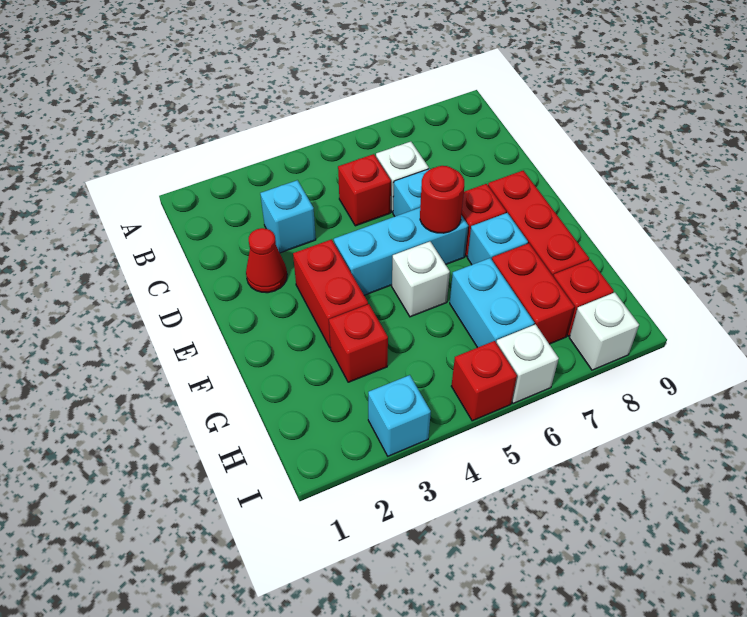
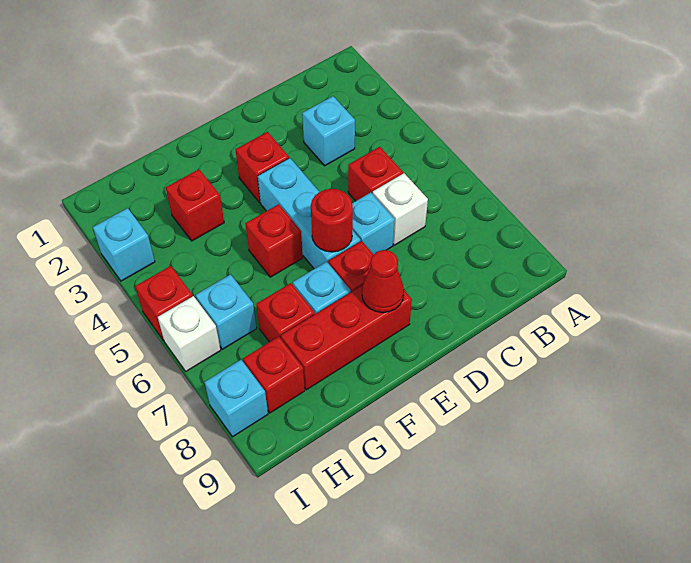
red cone D2 level 1 -> red cone E8 level 2
red brick E3:F3 level 1 -> red brick E3 level 1
white brick F5 level 1 -> red brick F5 level 1
cyan brick G6:H6 level 1 -> cyan brick H6 level 1
red brick G7:H7 level 1 -> red brick G7 level 1
white brick I8 level 1 -> cyan brick I8 level 1

